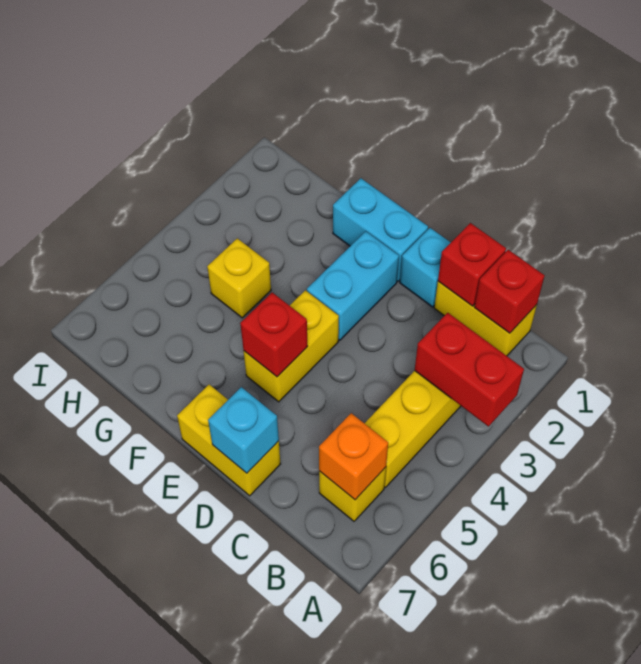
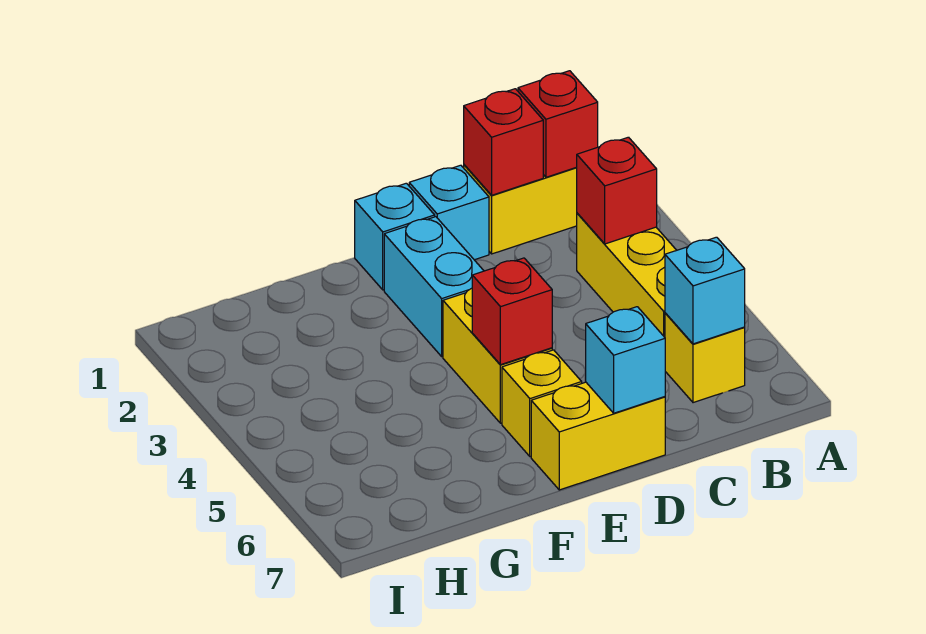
red brick A3:B3 level 2 -> red brick B3 level 2
orange brick B6 level 2 -> cyan brick B6 level 2
cyan brick E1:F1 level 1 -> cyan brick E1 level 1
yellow brick G4 level 1 -> yellow brick E6 level 1

